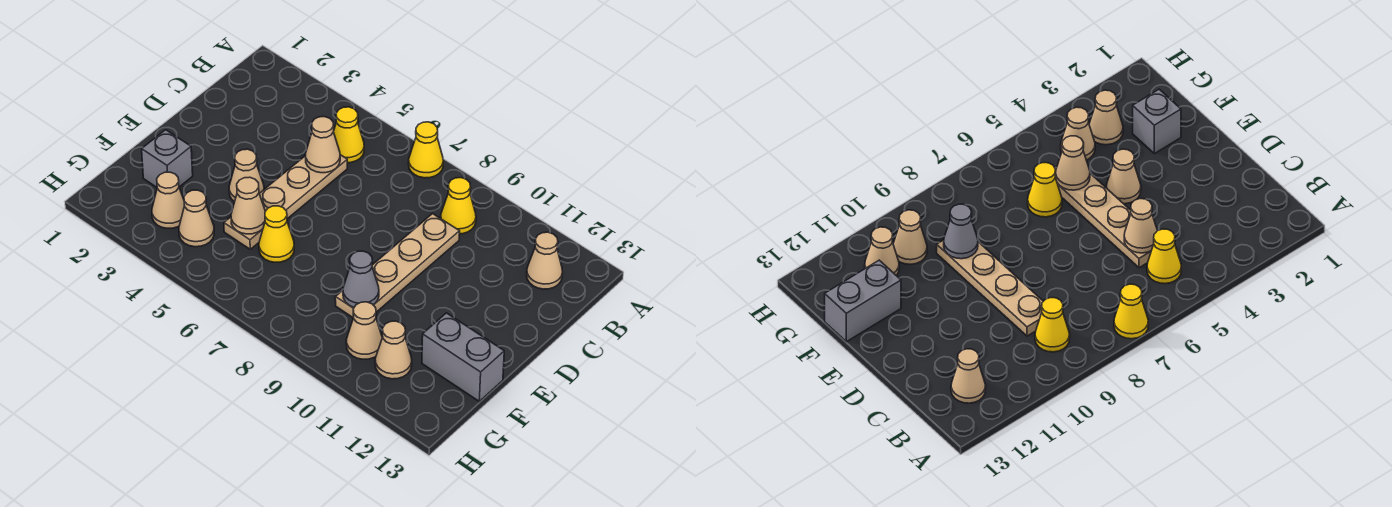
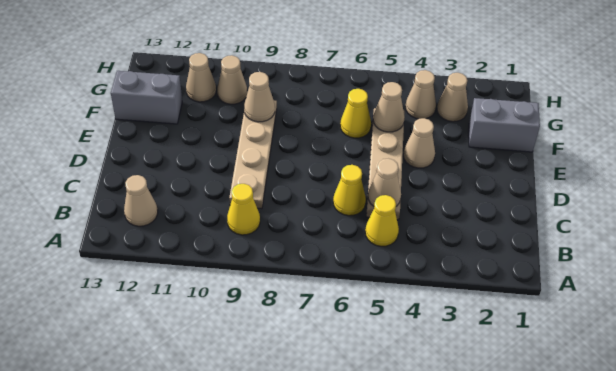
yellow cone A7 level 1 -> yellow cone C6 level 1
grey brick F2 level 1 -> grey brick F1:F2 level 1
grey cone F9 level 2 -> tan cone F9 level 2

